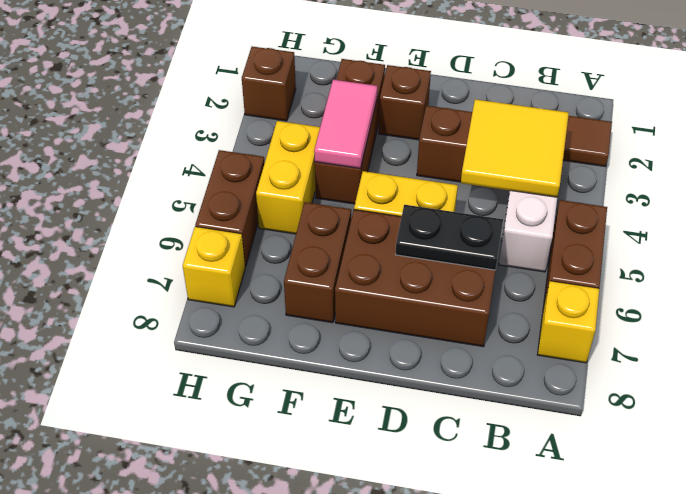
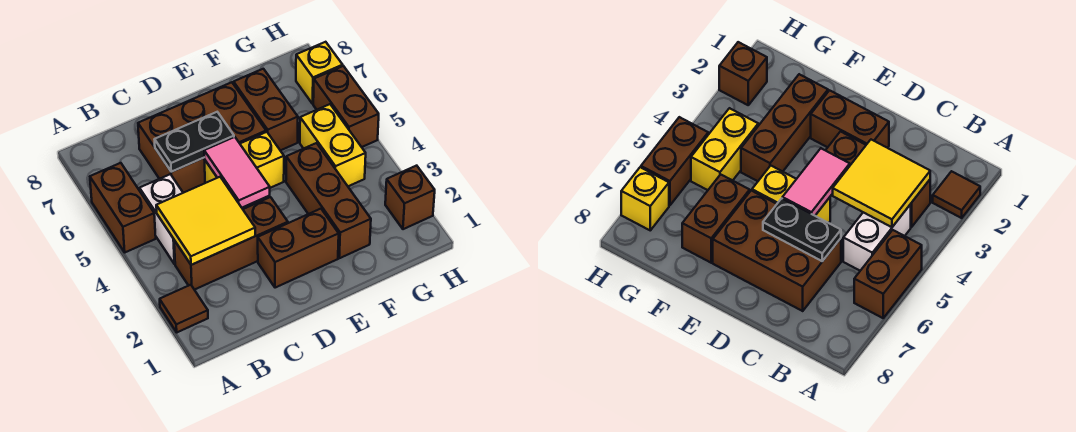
yellow brick A7 level 1 -> none
brown brick E2 level 1 -> brown brick D2:E2 level 1
pink tile F3:F4 level 2 -> pink tile D4:D5 level 2

